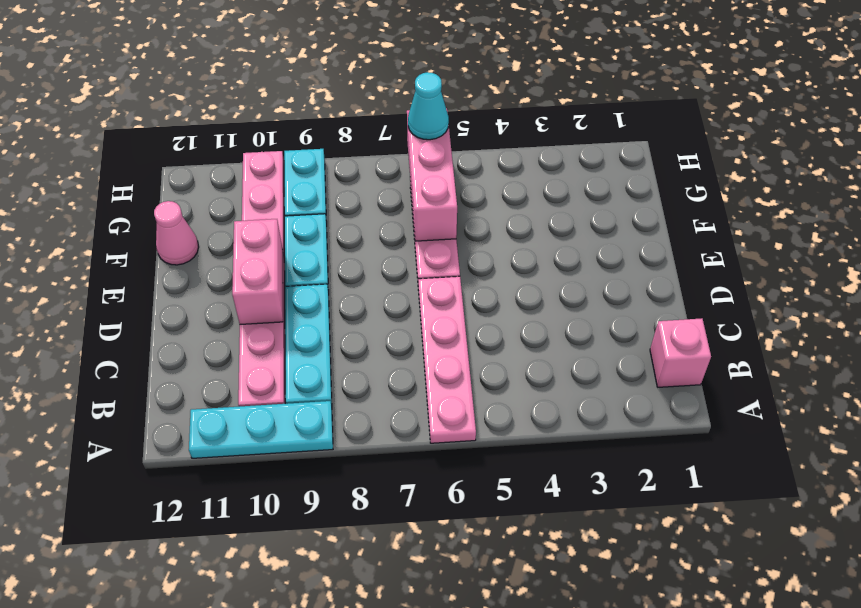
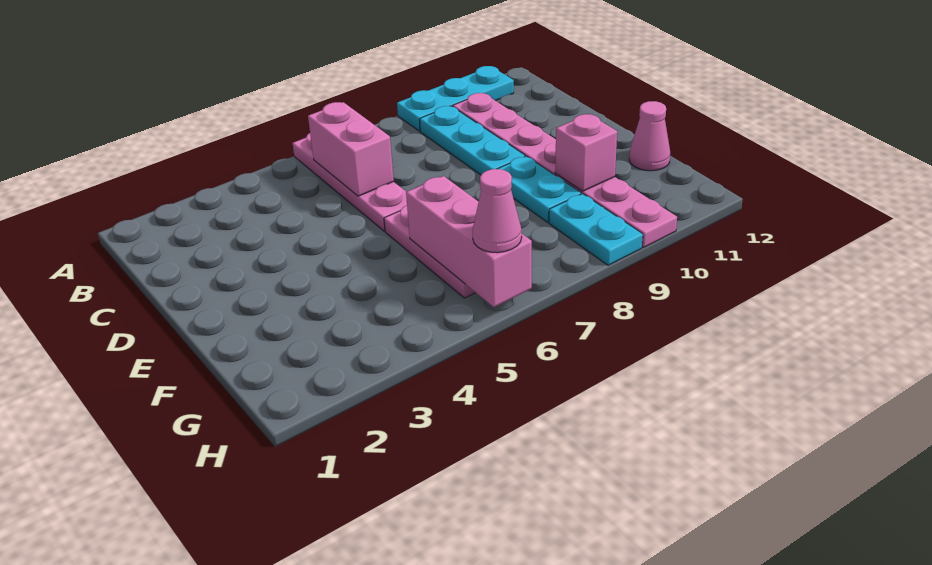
pink brick B1 level 1 -> pink brick F10 level 2
pink brick D10:E10 level 2 -> pink brick B6:C6 level 2
cyan cone H6 level 3 -> pink cone H6 level 3

